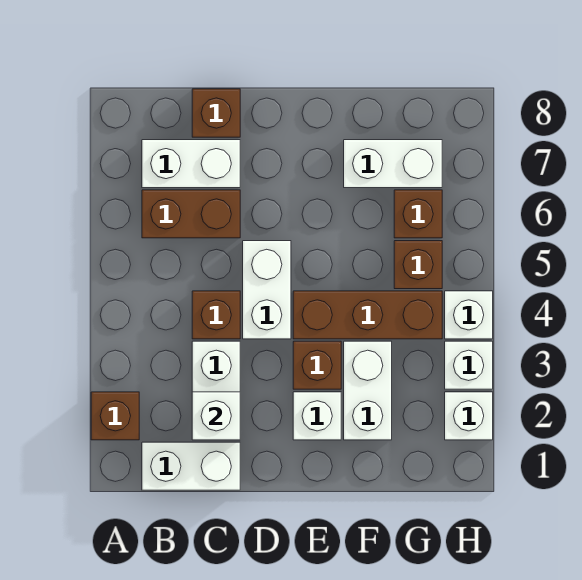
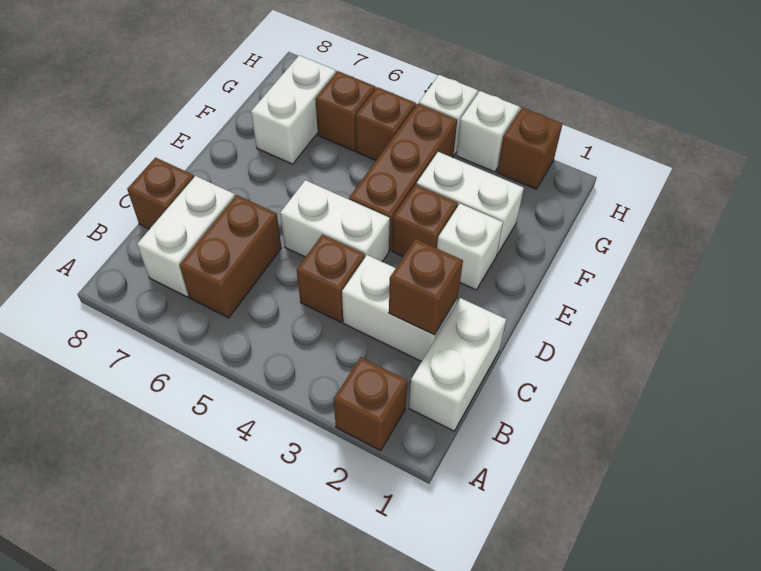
white brick C2 level 2 -> brown brick C2 level 2
white brick H2 level 1 -> brown brick H2 level 1

